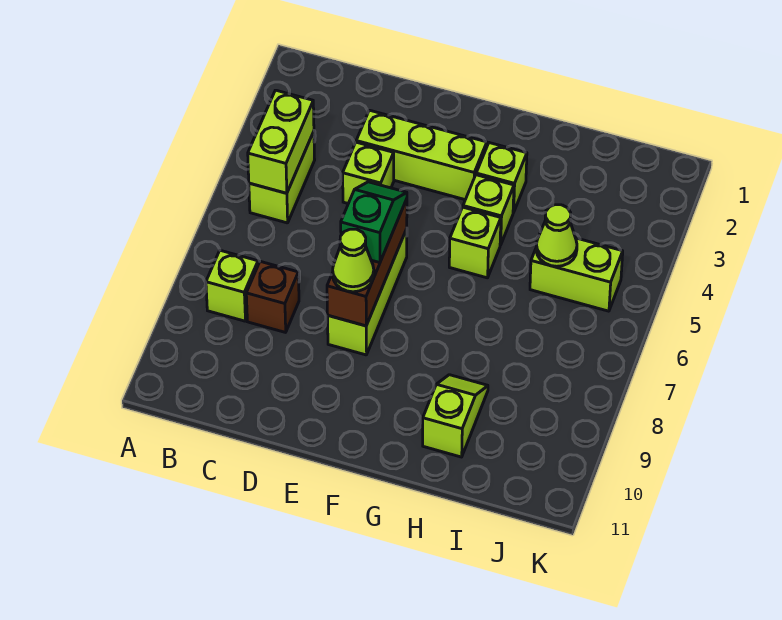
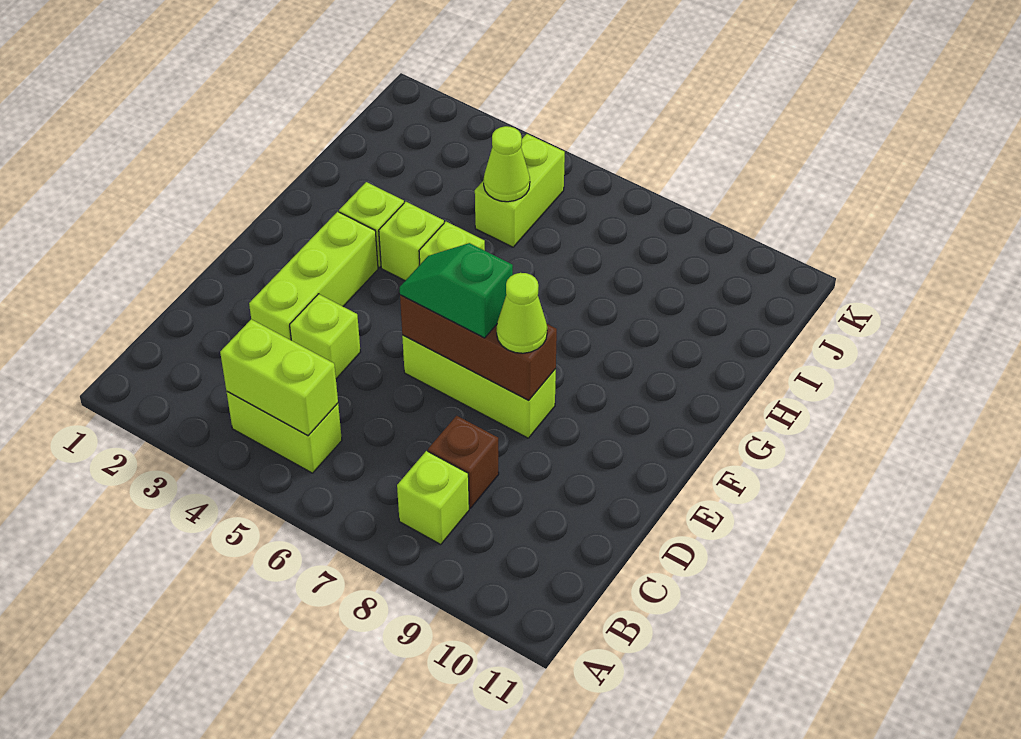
lime slope H9:H10 level 1 top 10 -> none

